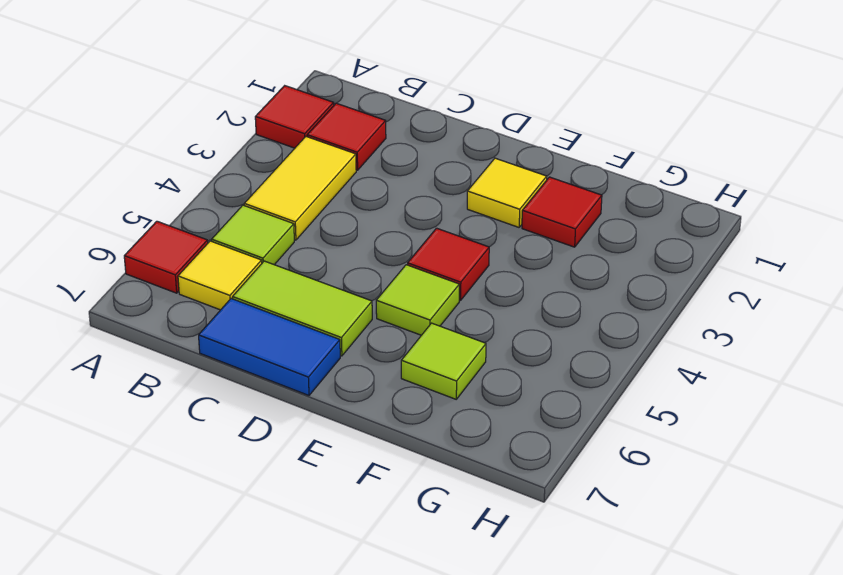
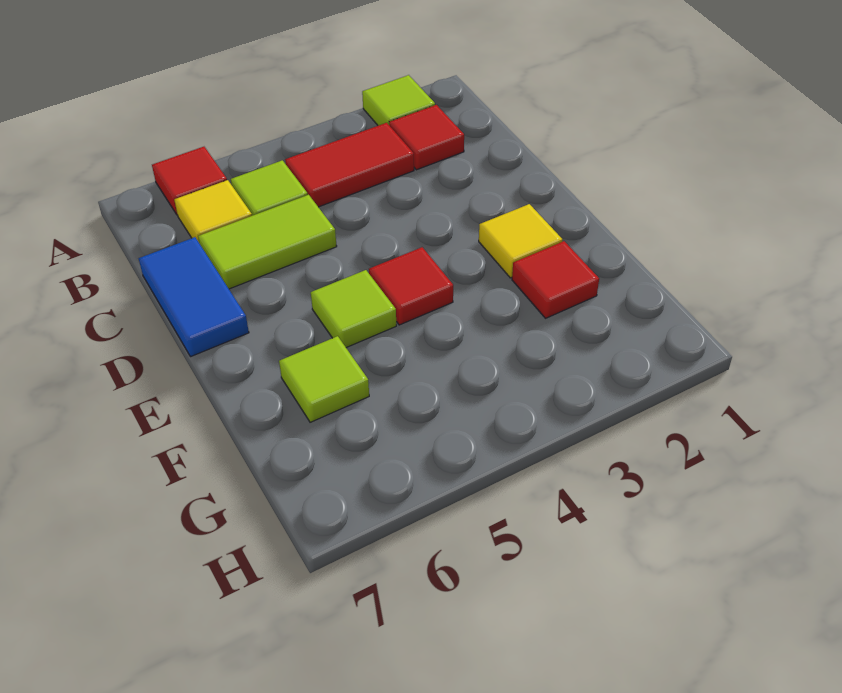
red tile A2 level 1 -> lime tile A2 level 1
yellow tile B3:B4 level 1 -> red tile B3:B4 level 1
lime tile C6:D6 level 1 -> lime tile C5:C6 level 1

